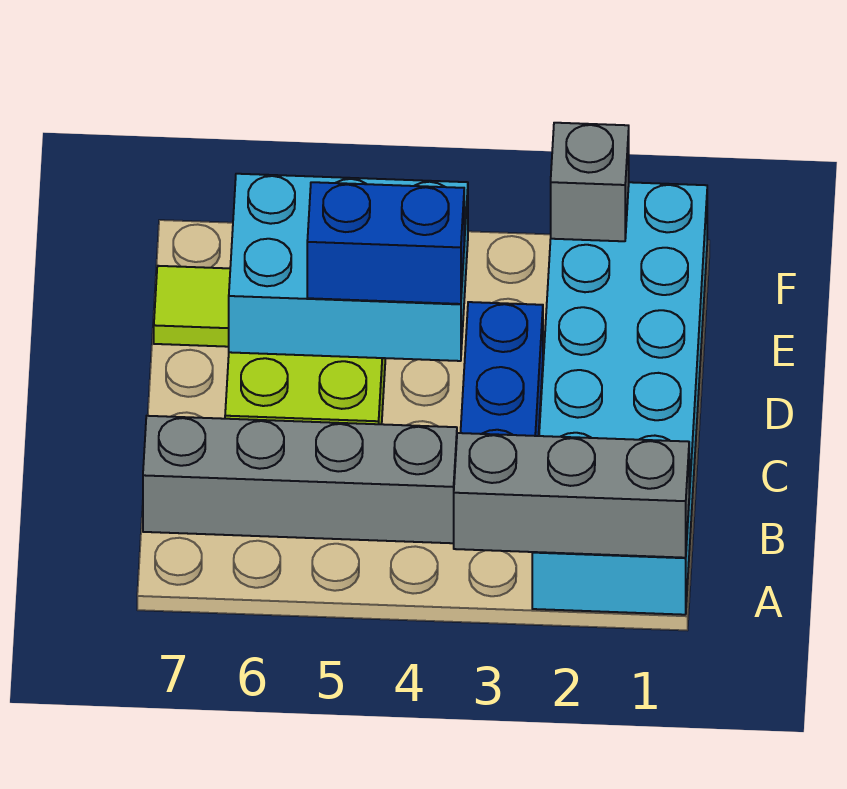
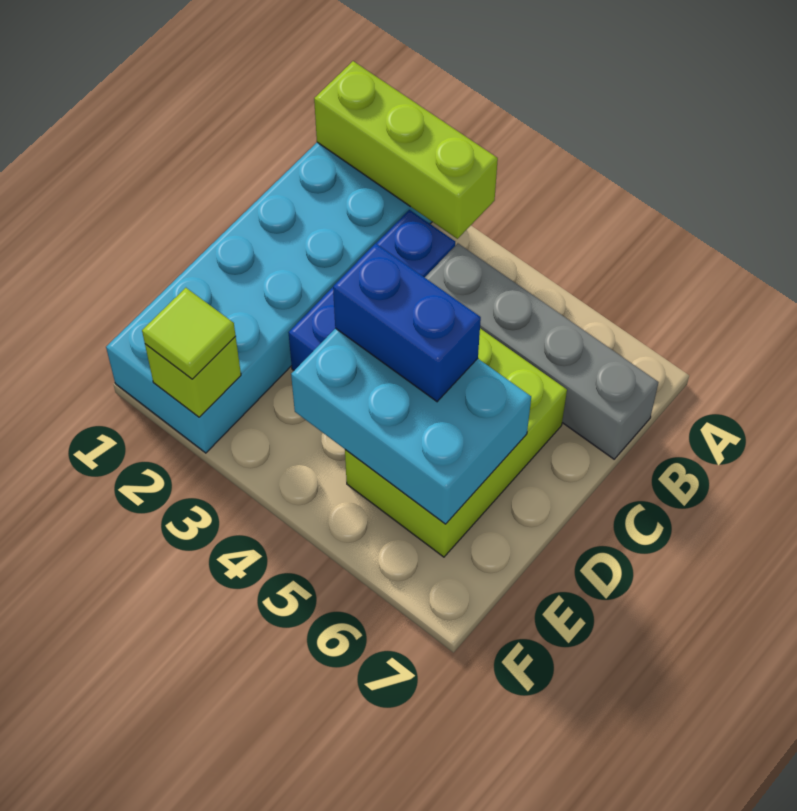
grey brick A1:A3 level 2 -> lime brick A1:A3 level 2
lime tile E7 level 1 -> lime tile F2 level 3
grey brick F2 level 2 -> lime brick F2 level 2

